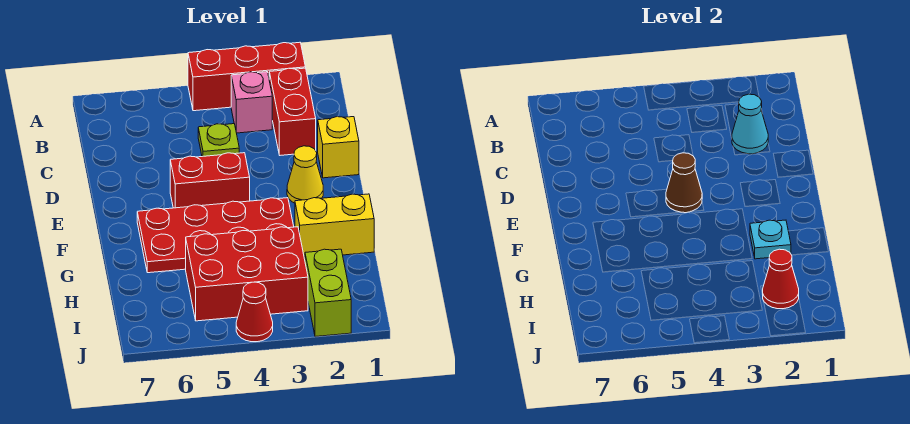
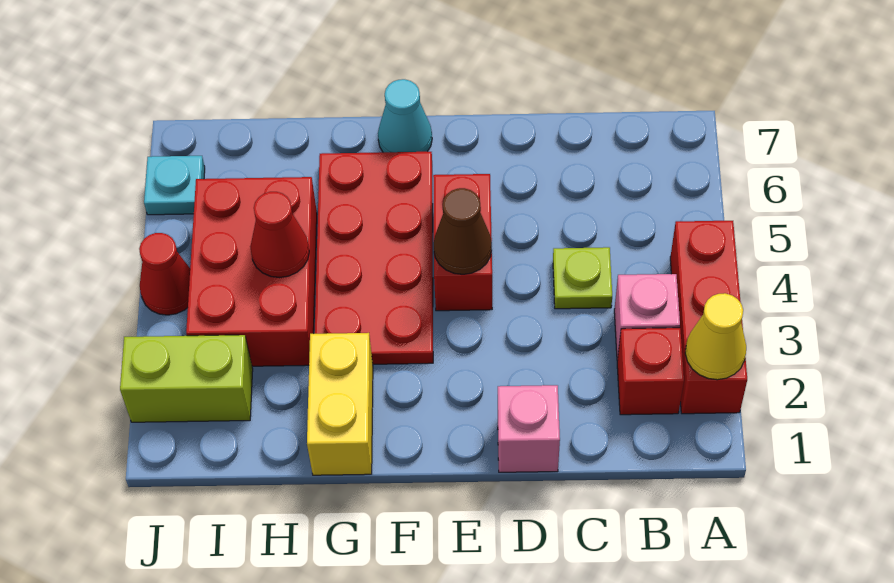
red brick B2:C2 level 1 -> red brick B2 level 1
cyan cone C2 level 2 -> cyan cone F7 level 1
yellow brick D1 level 1 -> pink brick D1 level 1
yellow cone E2 level 1 -> yellow cone A2 level 2
cyan plate G2 level 2 -> cyan plate J6 level 1
red cone I2 level 2 -> red cone H4 level 2

